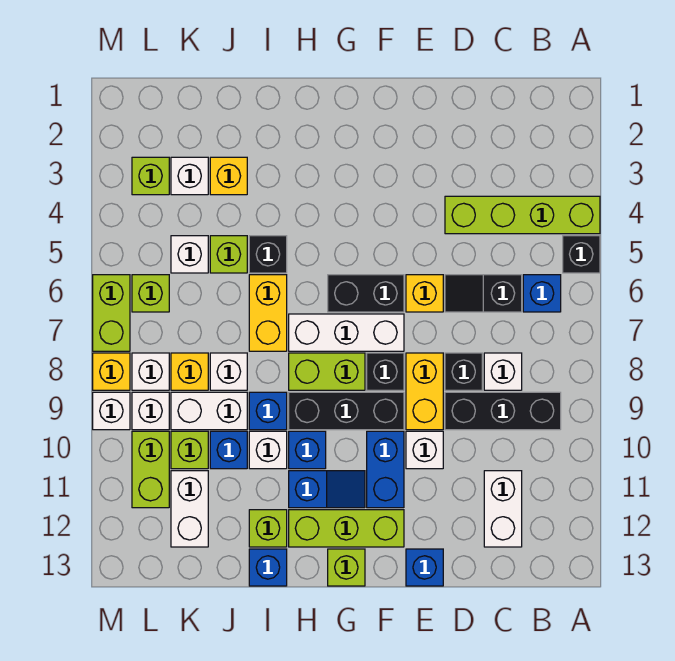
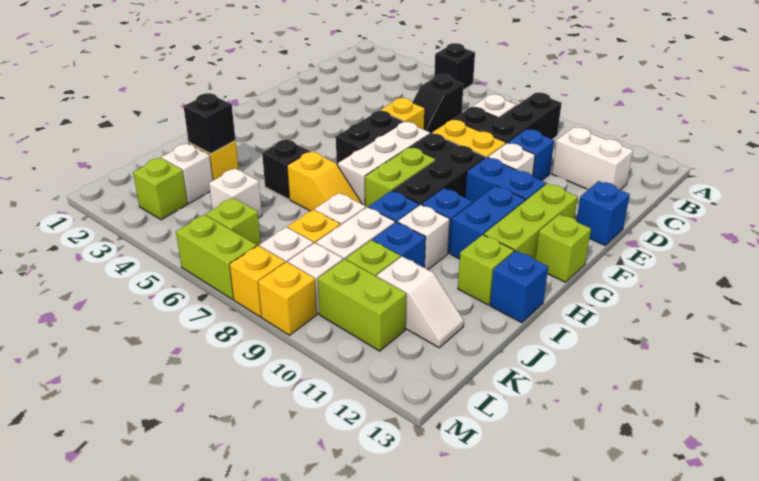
lime brick A4:D4 level 1 -> none
blue brick B6 level 1 -> blue brick D10 level 1
blue slope G11:H11 level 1 top H -> blue brick G11:H11 level 1
yellow brick I6:I7 level 1 -> yellow slope I6:I7 level 1 top 6
none -> black brick J3 level 2
lime brick J5 level 1 -> none
white brick K11:K12 level 1 -> white slope K11:K12 level 1 top 11
white brick M9 level 1 -> yellow brick M9 level 1

